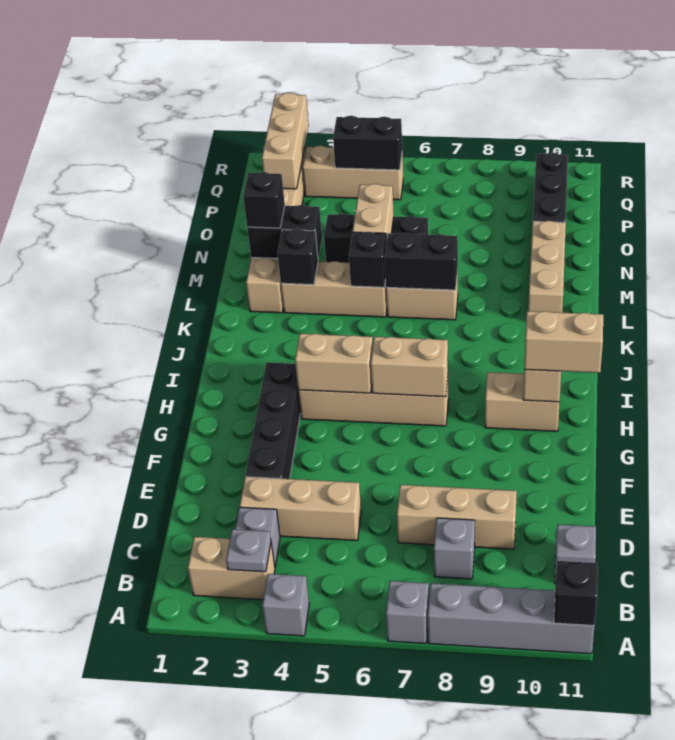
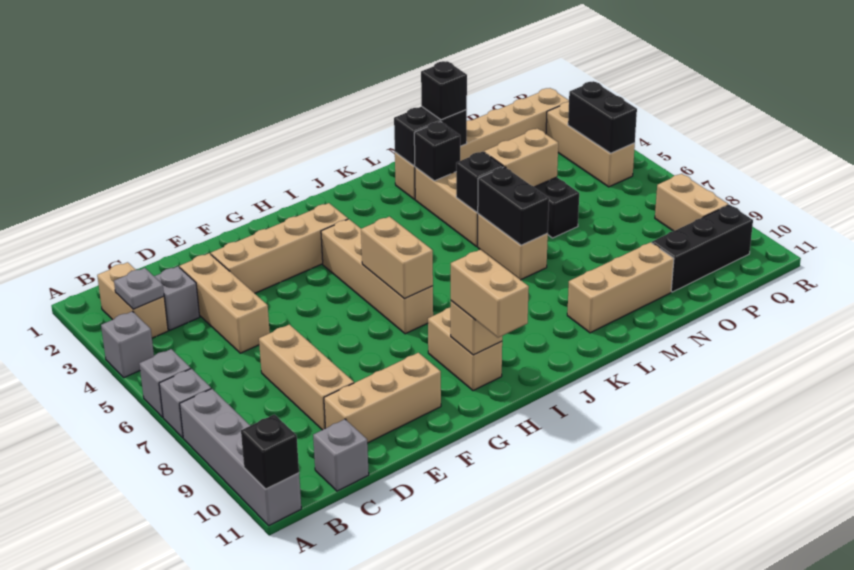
grey brick C8 level 1 -> grey brick A6 level 1
black brick E3:H3 level 1 -> tan brick E3:H3 level 1
tan brick H4:H5 level 2 -> tan brick Q8:Q9 level 1
black brick M2:M3 level 2 -> black brick L2:M2 level 2
tan brick P2:R2 level 2 -> tan brick D10:F10 level 1

